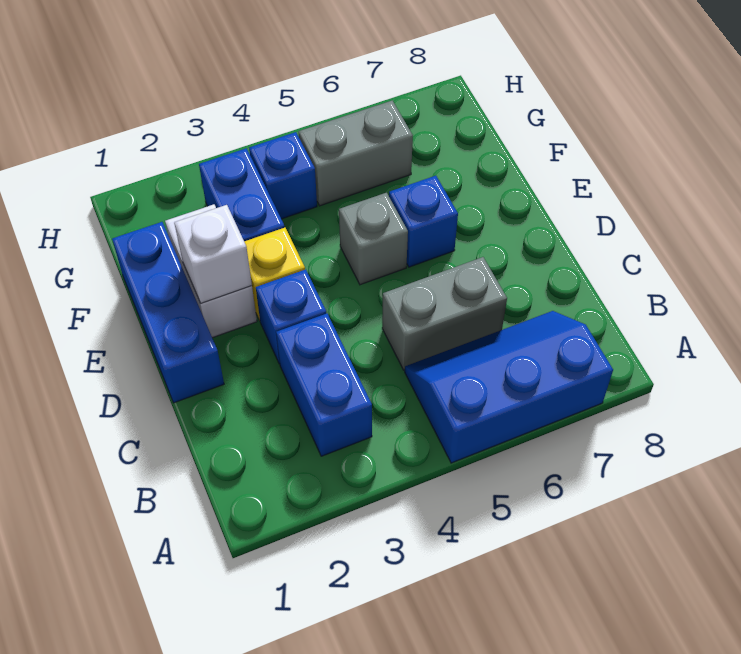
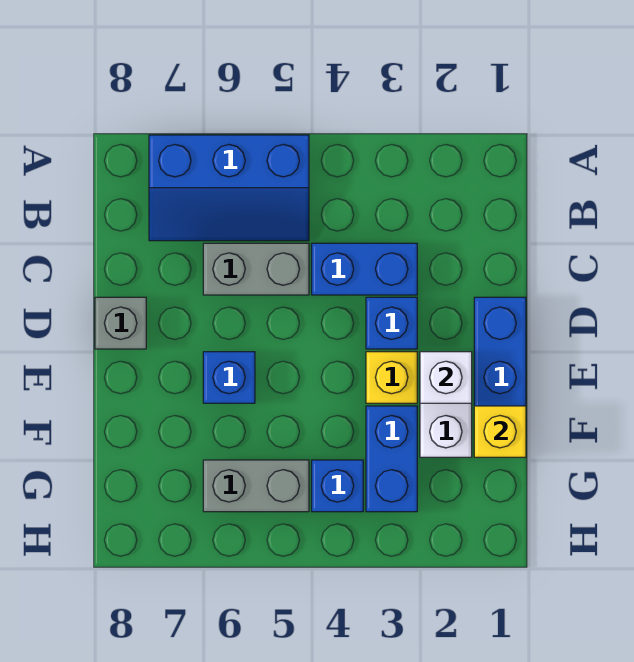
blue brick B3:C3 level 1 -> blue brick C3:C4 level 1
grey brick E5 level 1 -> grey brick D8 level 1
none -> yellow brick F1 level 2

